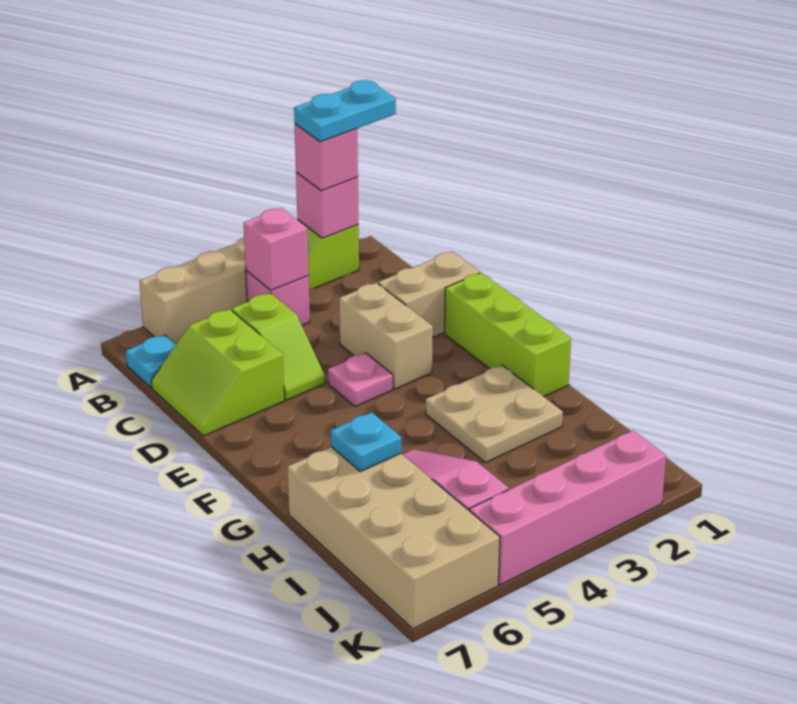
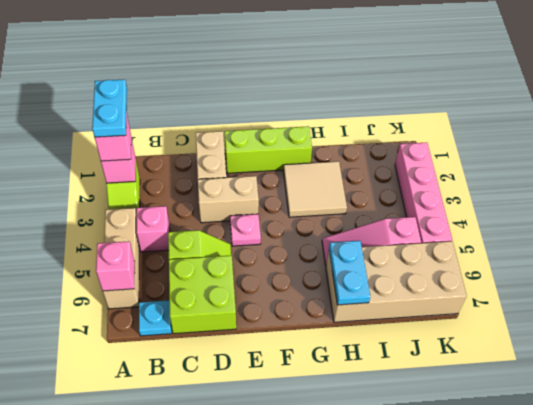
pink brick B4 level 2 -> pink brick A6 level 2
lime slope C6:D7 level 1 top 6 -> lime brick C6:D7 level 1
tan plate G2:H3 level 1 -> tan tile G2:H3 level 1
cyan plate H6 level 2 -> cyan plate H6:H7 level 2

